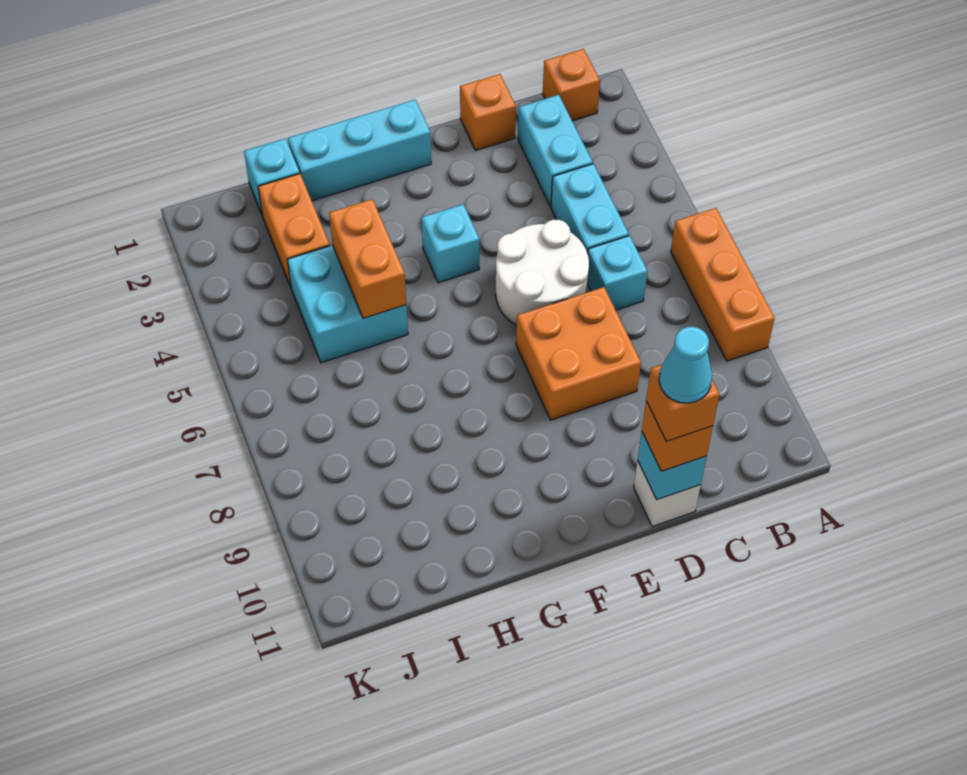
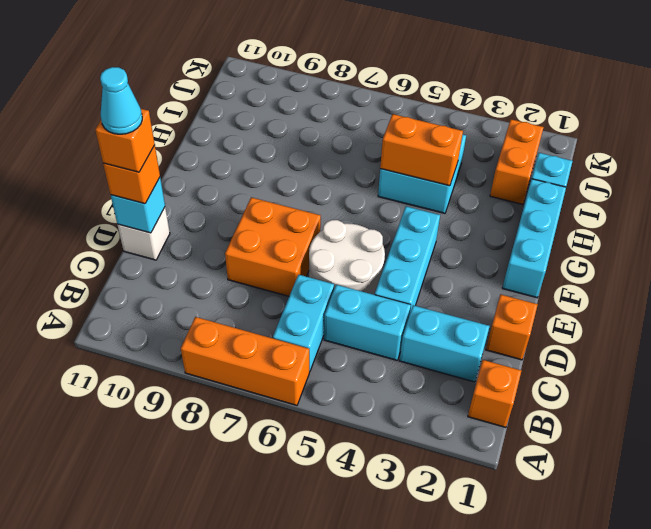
cyan brick C6 level 1 -> cyan brick B6:C6 level 1
cyan brick F4 level 1 -> cyan brick D4:F4 level 1
orange brick I2:I3 level 1 -> orange brick I2:J2 level 1

